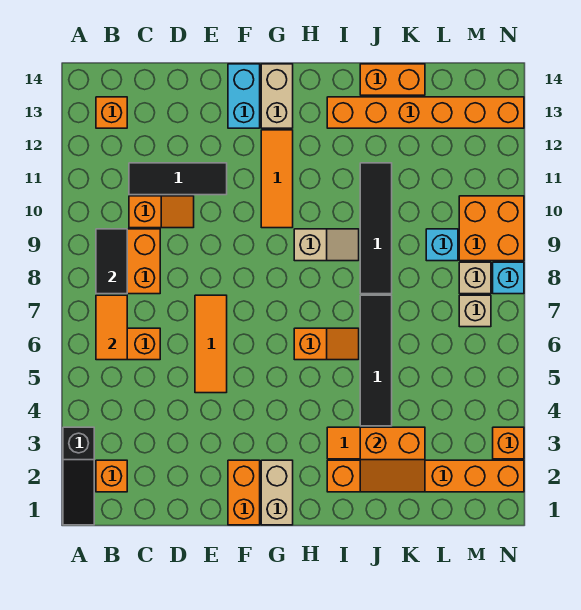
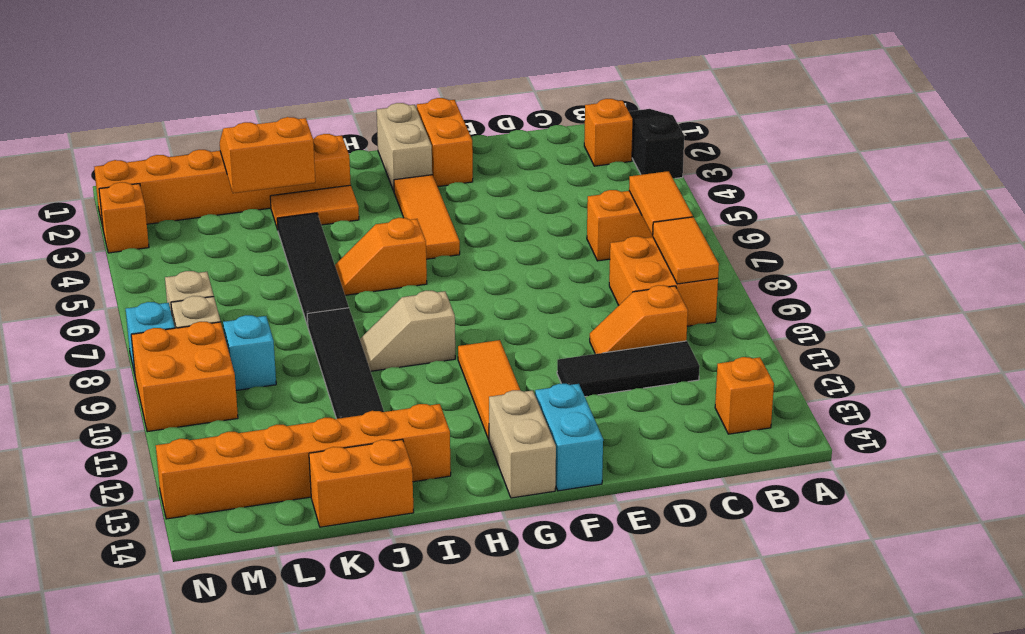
black tile B8:B9 level 2 -> orange tile B8:B9 level 2
orange tile E5:E7 level 1 -> orange tile G3:G5 level 1

